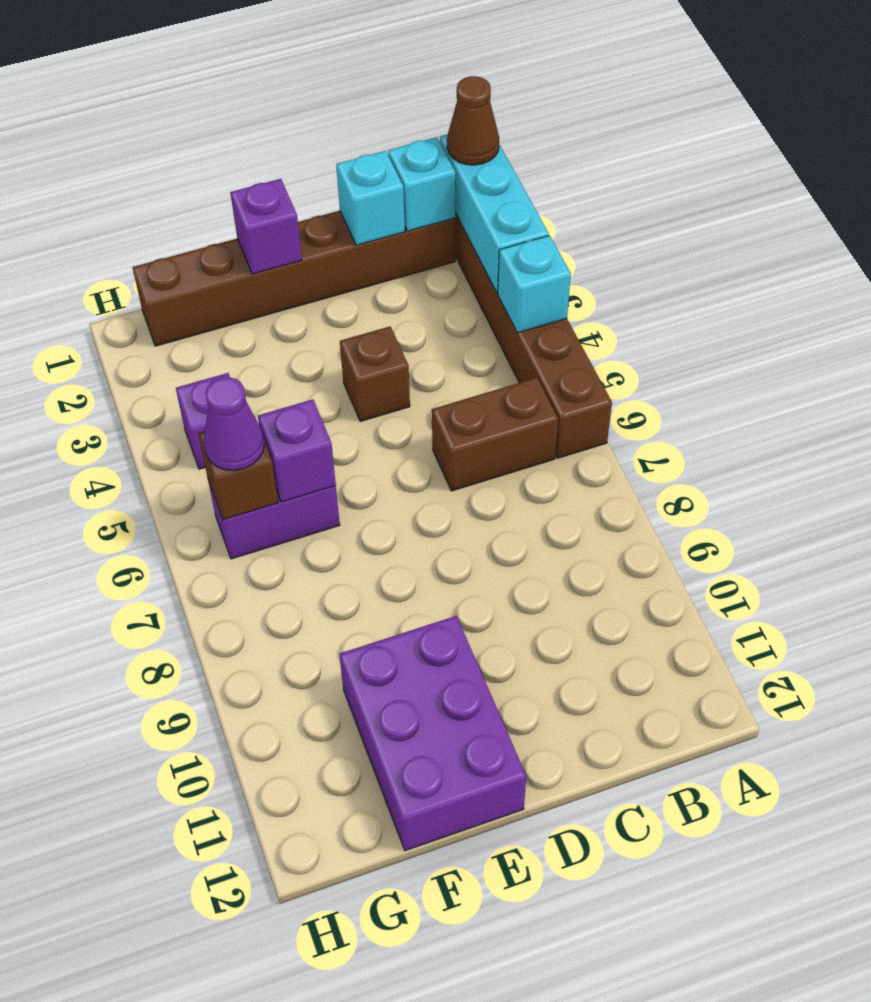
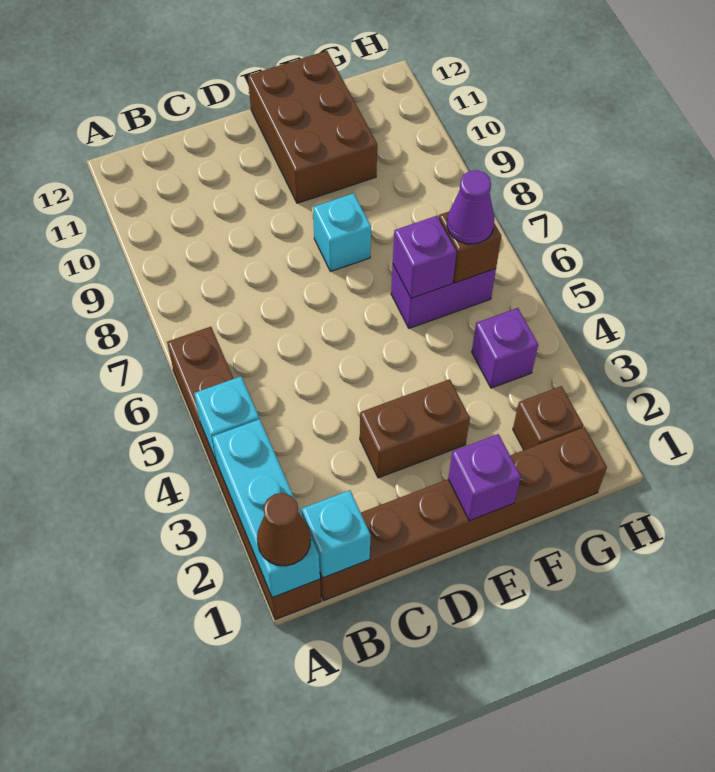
brown brick B6:C6 level 1 -> brown brick D3:E3 level 1
cyan brick C1 level 2 -> cyan brick E8 level 1
brown brick D4 level 1 -> brown brick G2 level 1
purple brick E10:F12 level 1 -> brown brick E10:F12 level 1

